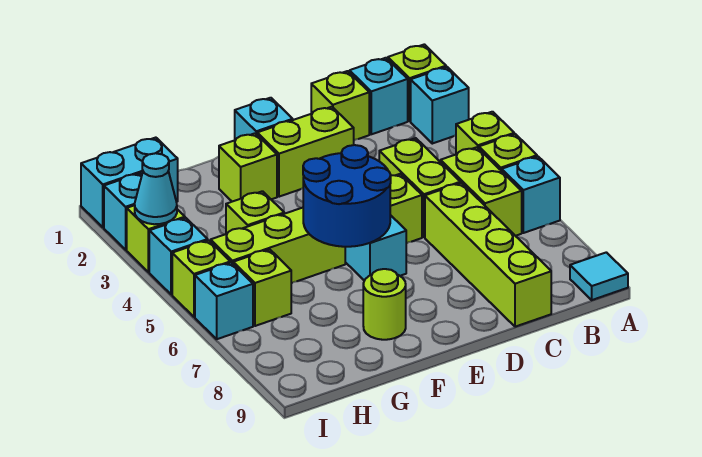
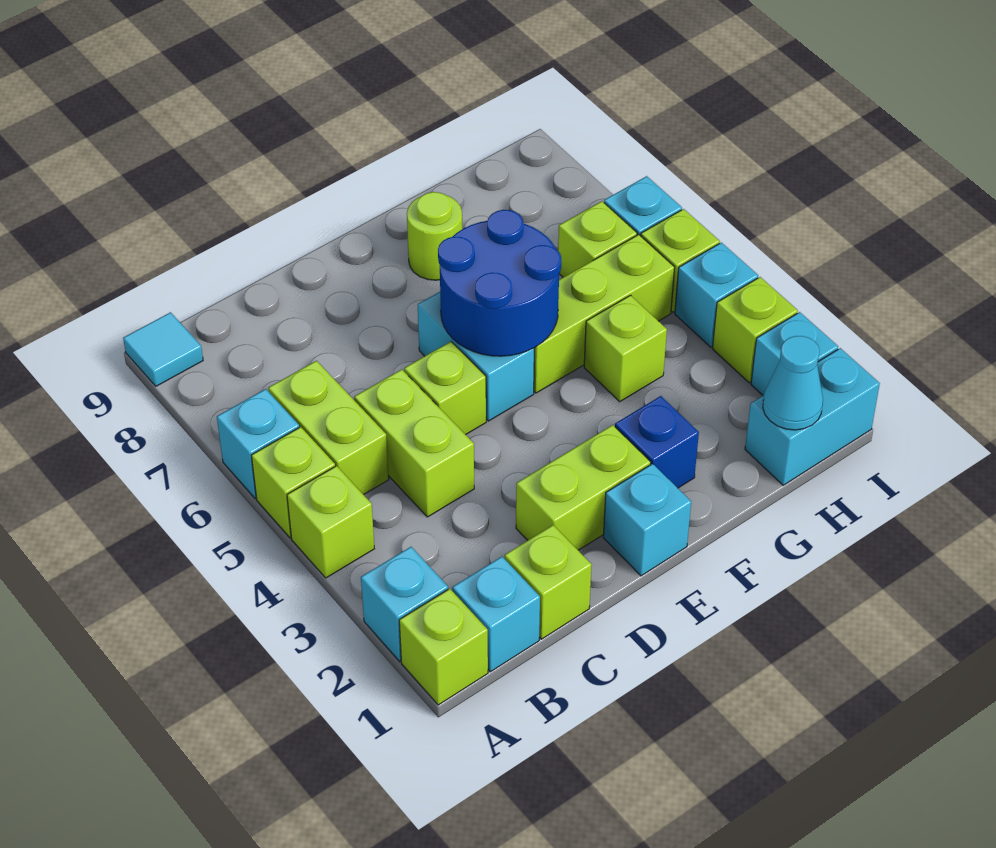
lime brick C6:C9 level 1 -> none
lime brick F2 level 1 -> blue brick F2 level 1
cyan cone I3 level 2 -> cyan cone H1 level 2

